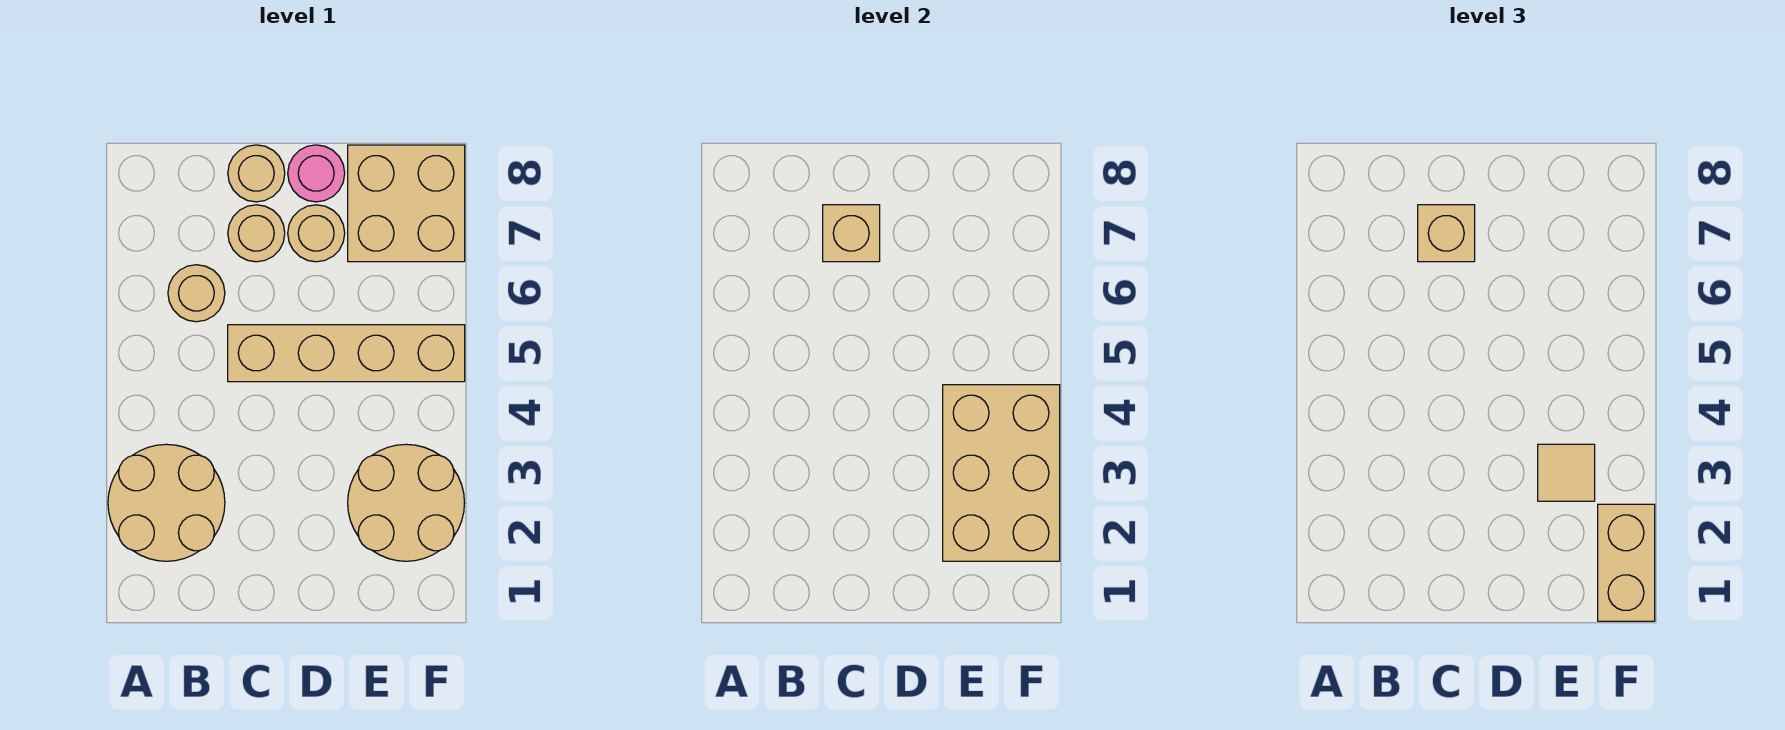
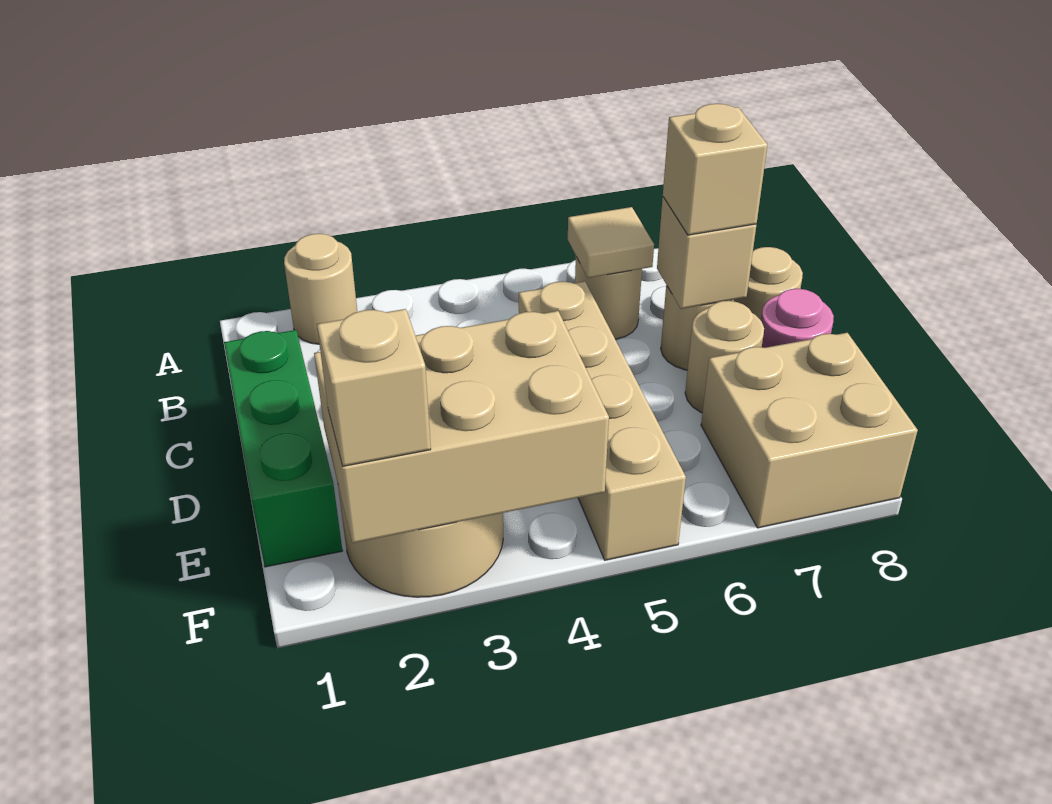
tan round brick A2:B3 level 1 -> tan round brick A2 level 1
none -> green brick C1:E1 level 1
tan tile E3 level 3 -> tan tile B6 level 2
tan brick F1:F2 level 3 -> tan brick F2 level 3

